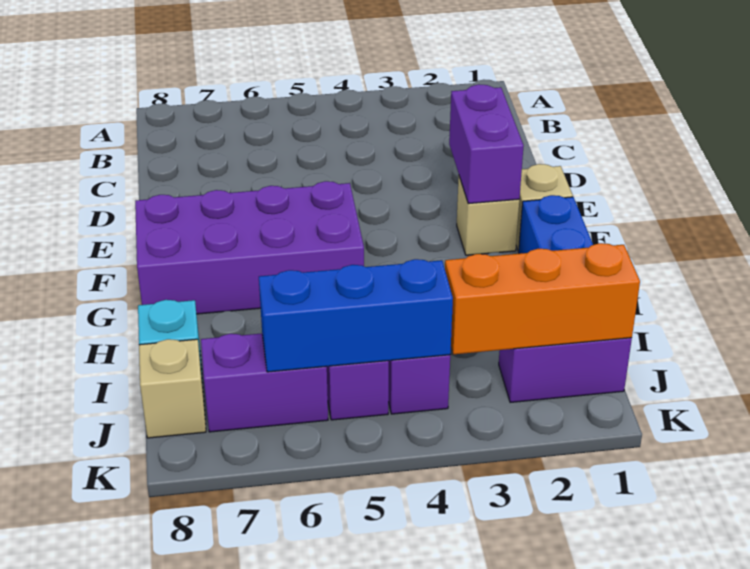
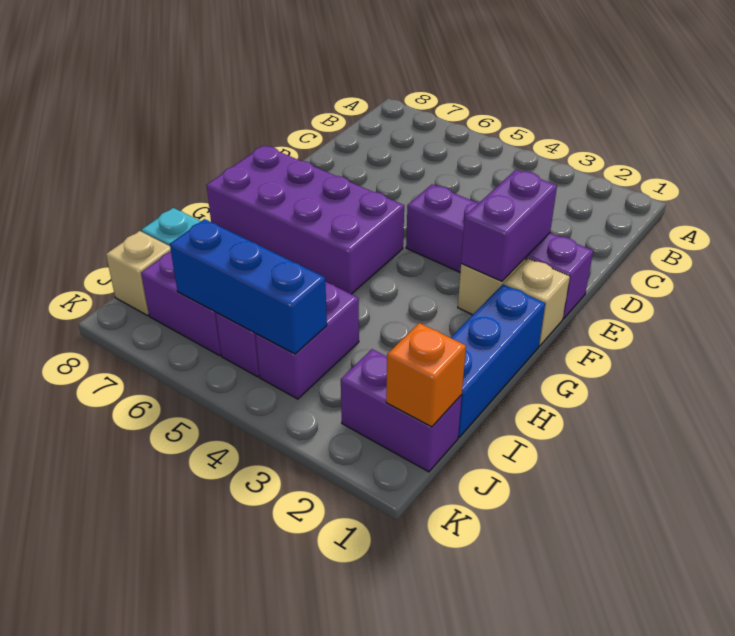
none -> purple brick E1:E4 level 1
orange brick J1:J3 level 2 -> orange brick J1 level 2

